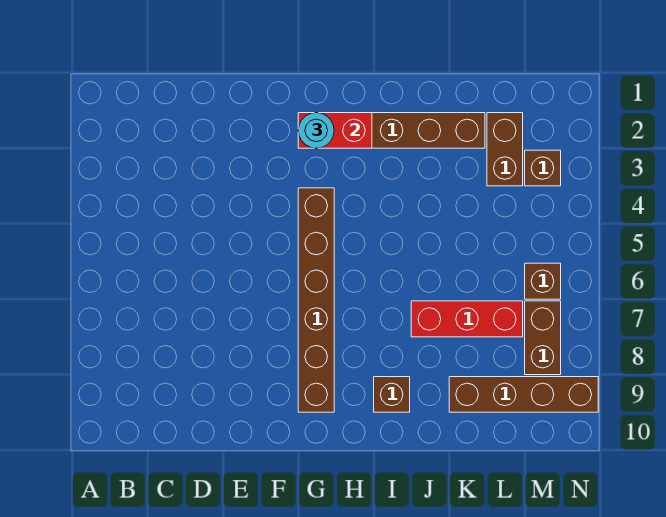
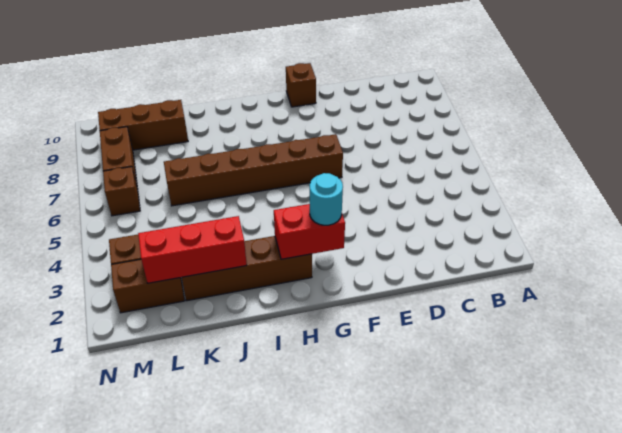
brown brick G4:G9 level 1 -> brown brick F6:K6 level 1
brown brick I9 level 1 -> brown brick F10 level 1
red brick J7:L7 level 1 -> red brick J2:L2 level 2
brown brick K9:N9 level 1 -> brown brick K9:M9 level 1
brown brick L2:L3 level 1 -> brown brick L2:M2 level 1

